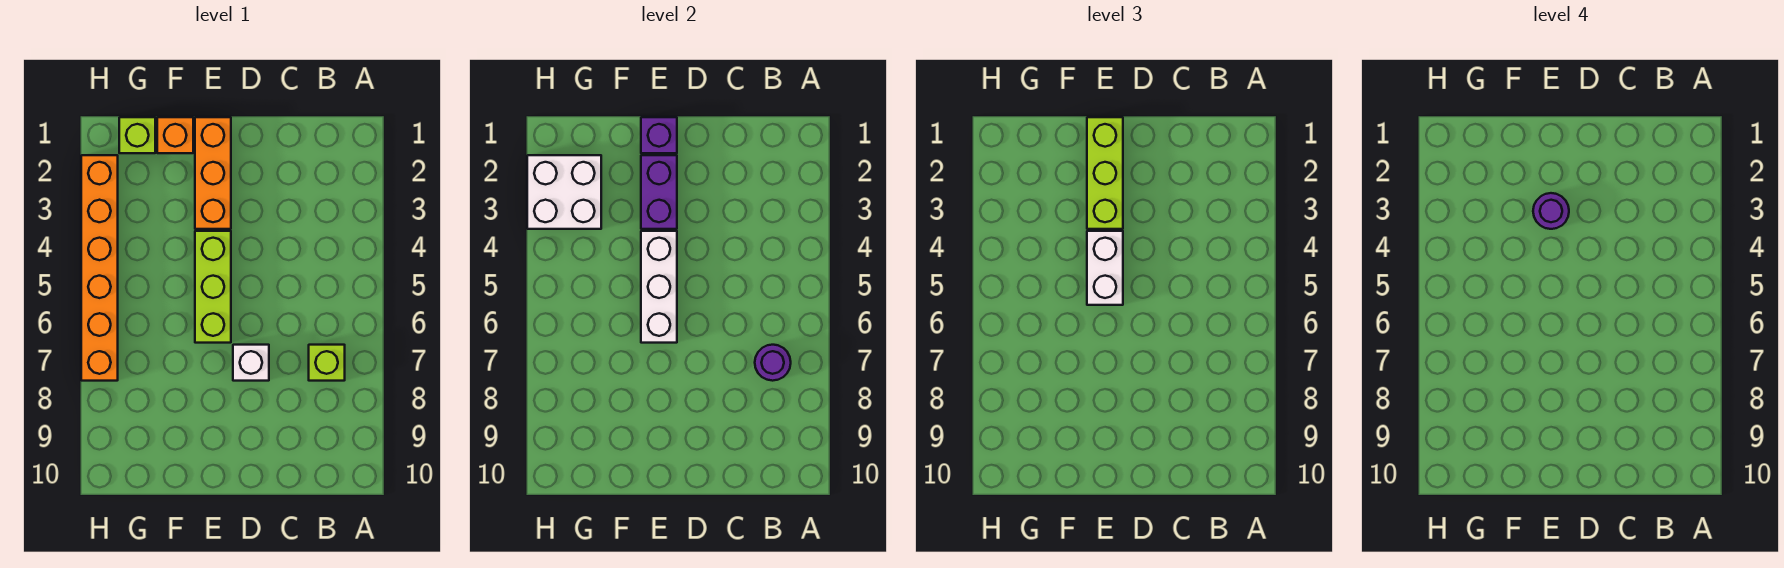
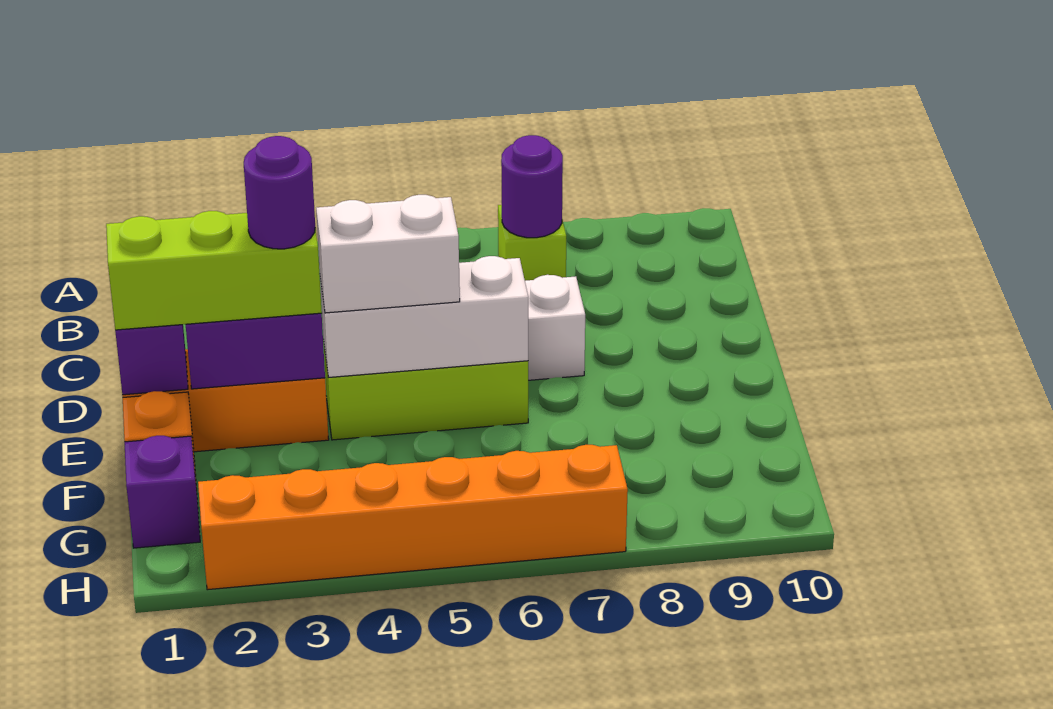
lime brick G1 level 1 -> purple brick G1 level 1
white brick G2:H3 level 2 -> none

